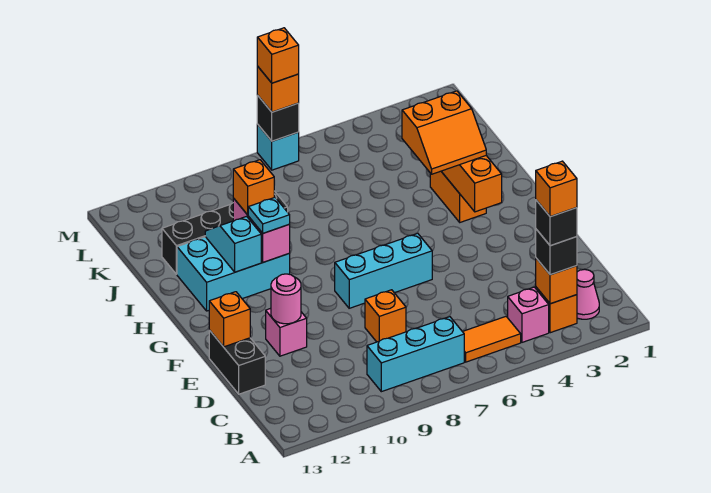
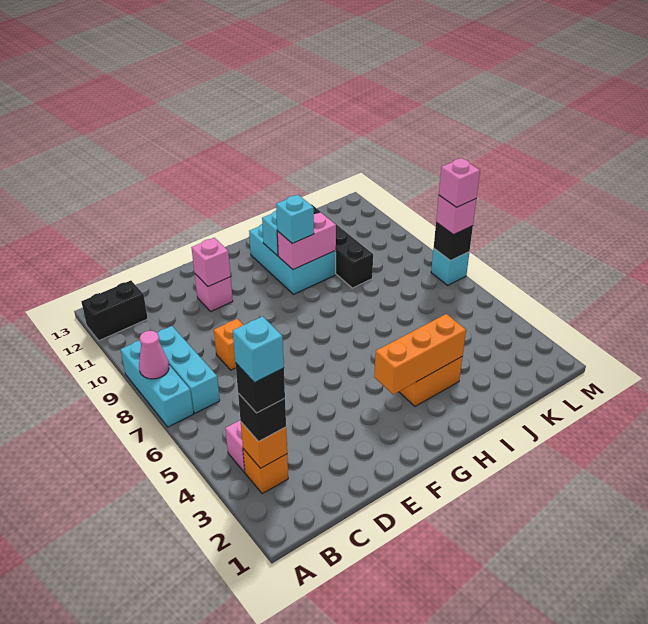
pink cone B2 level 1 -> pink cone A8 level 2
orange brick B3 level 5 -> cyan brick B3 level 5
orange tile B5:B6 level 1 -> none
black brick D13:E13 level 1 -> black brick A12:B12 level 1
pink round brick E11 level 2 -> pink brick E11 level 2
orange brick E13 level 2 -> none
cyan brick F6:F8 level 1 -> cyan brick A7:A9 level 1
orange slope H3:I4 level 3 top I -> none
cyan plate H10 level 3 -> cyan brick H10 level 3
orange brick I10 level 3 -> none
orange brick M7 level 3 -> pink brick M7 level 3
orange brick M7 level 4 -> pink brick M7 level 4

